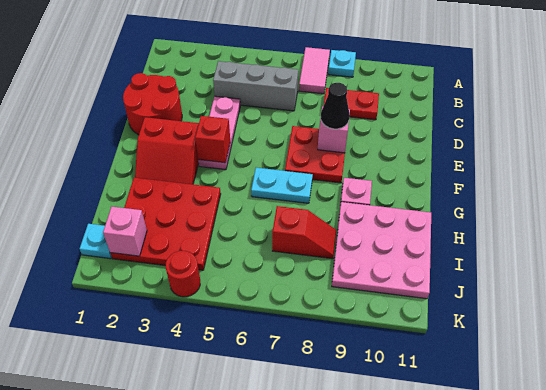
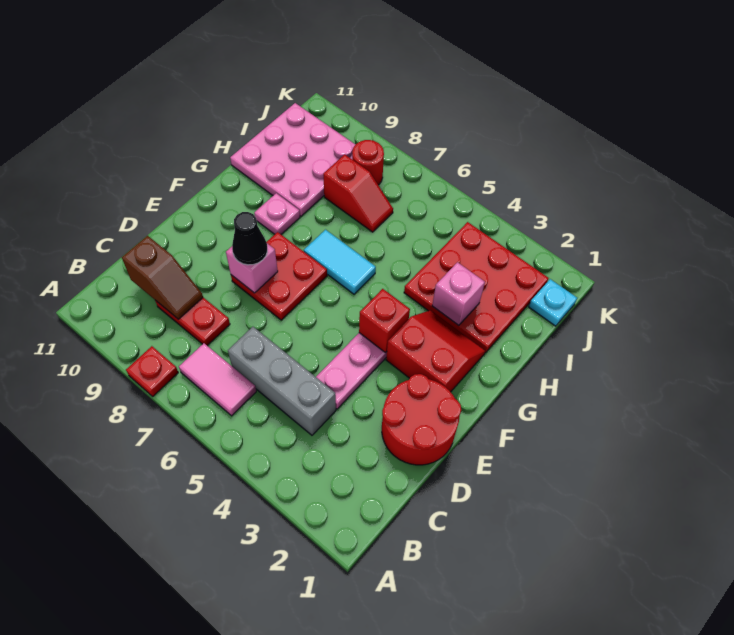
pink tile A7:B7 level 1 -> pink tile B6:B7 level 1
cyan plate A8 level 1 -> red plate A8 level 1
none -> brown slope C9:C10 level 2 top 10
cyan plate G6:G7 level 1 -> cyan tile G6:G7 level 1
red slope I7:I8 level 1 top 7 -> red slope I7:I8 level 1 top 8
pink brick J2 level 2 -> pink brick H3 level 2
red round brick K4 level 1 -> red round brick J8 level 1

